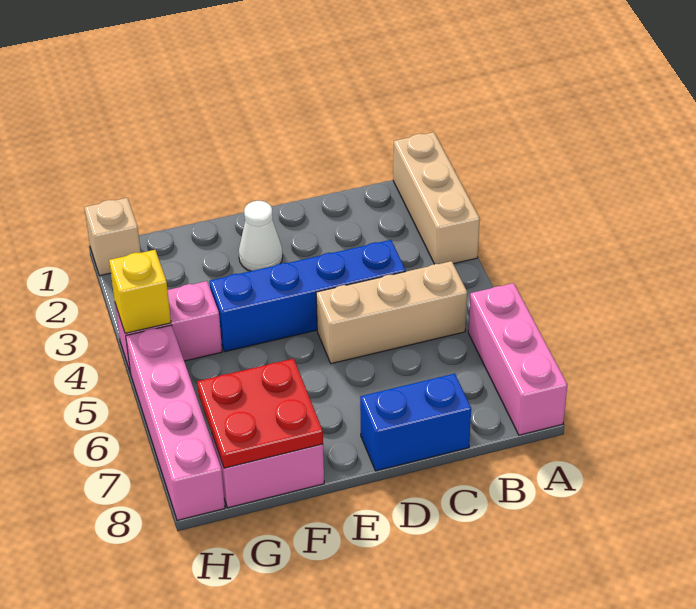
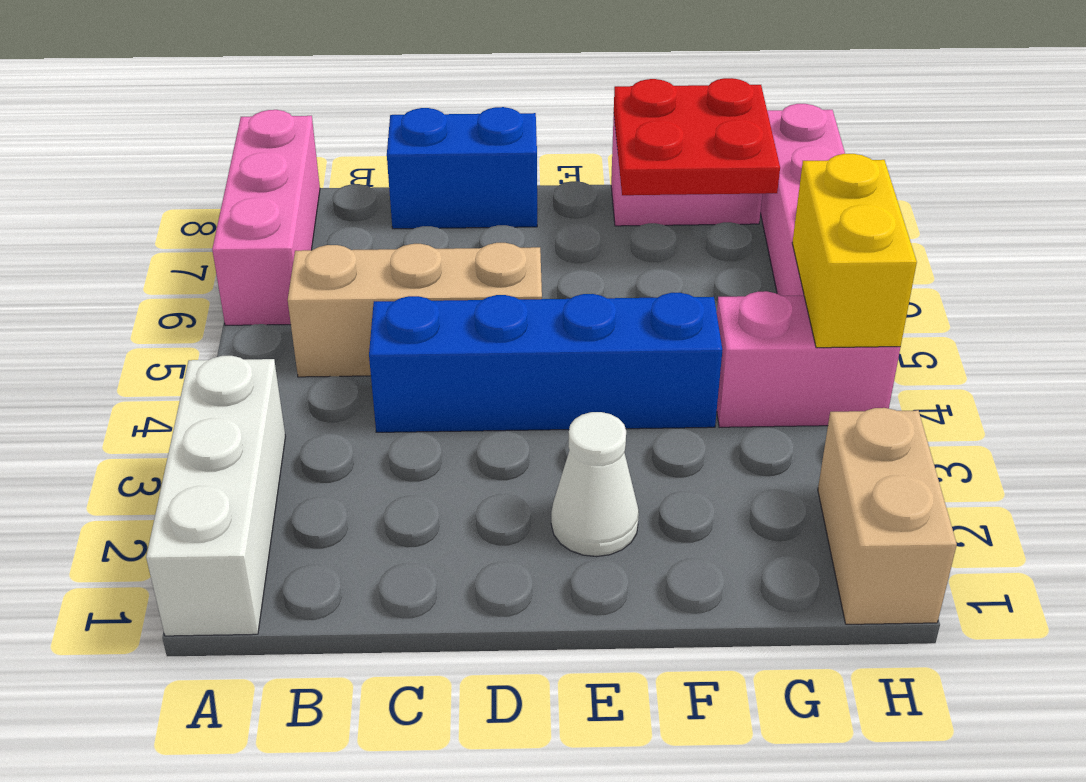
tan brick A1:A3 level 1 -> white brick A1:A3 level 1
tan brick H1 level 1 -> tan brick H1:H2 level 1
yellow brick H4 level 2 -> yellow brick H4:H5 level 2

